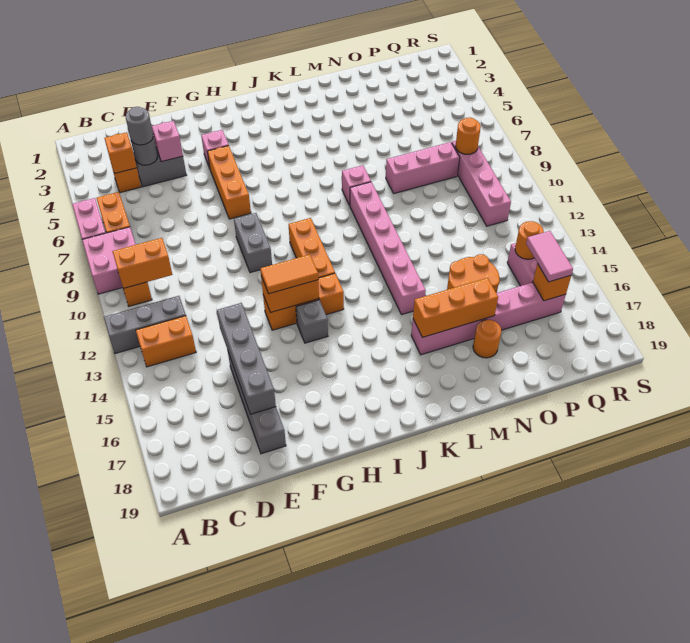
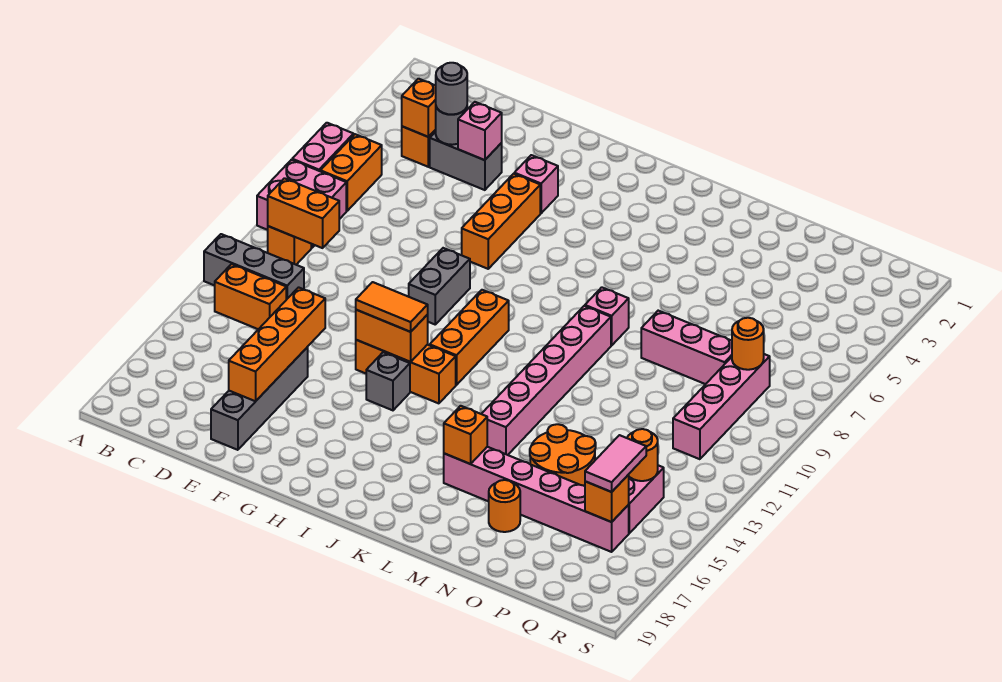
grey brick E14:E17 level 2 -> orange brick E14:E17 level 2
orange brick L16:N16 level 2 -> orange brick L16 level 2

